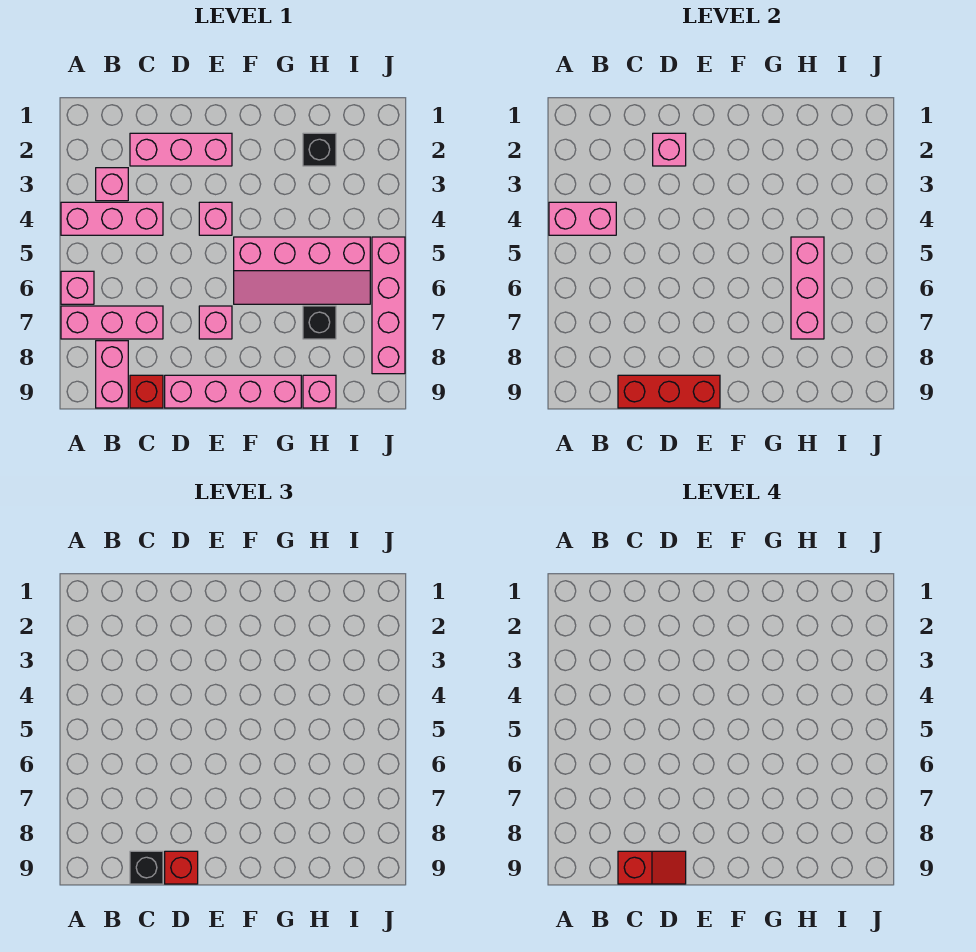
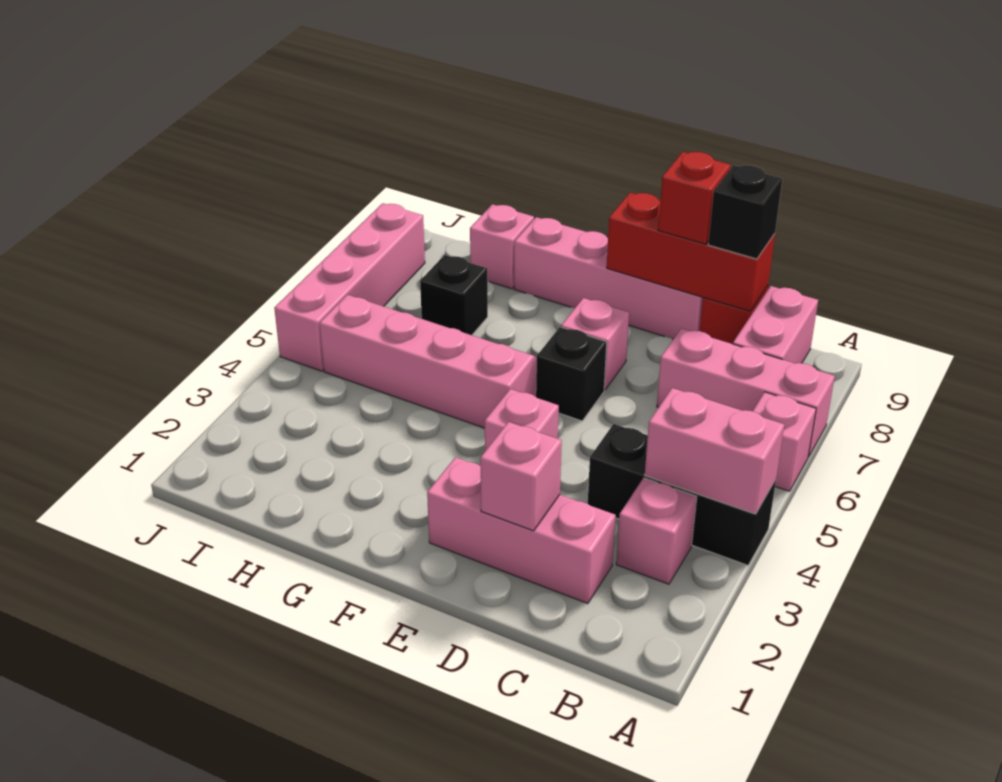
pink brick A4:C4 level 1 -> black brick A4:C4 level 1
red slope C9:D9 level 4 top C -> none
black brick H2 level 1 -> black brick E6 level 1
pink brick H5:H7 level 2 -> none

